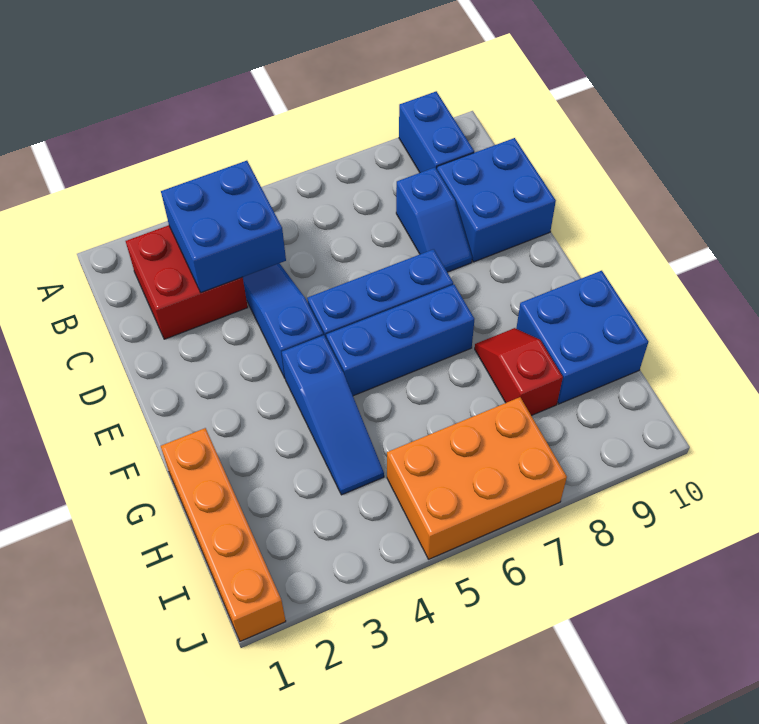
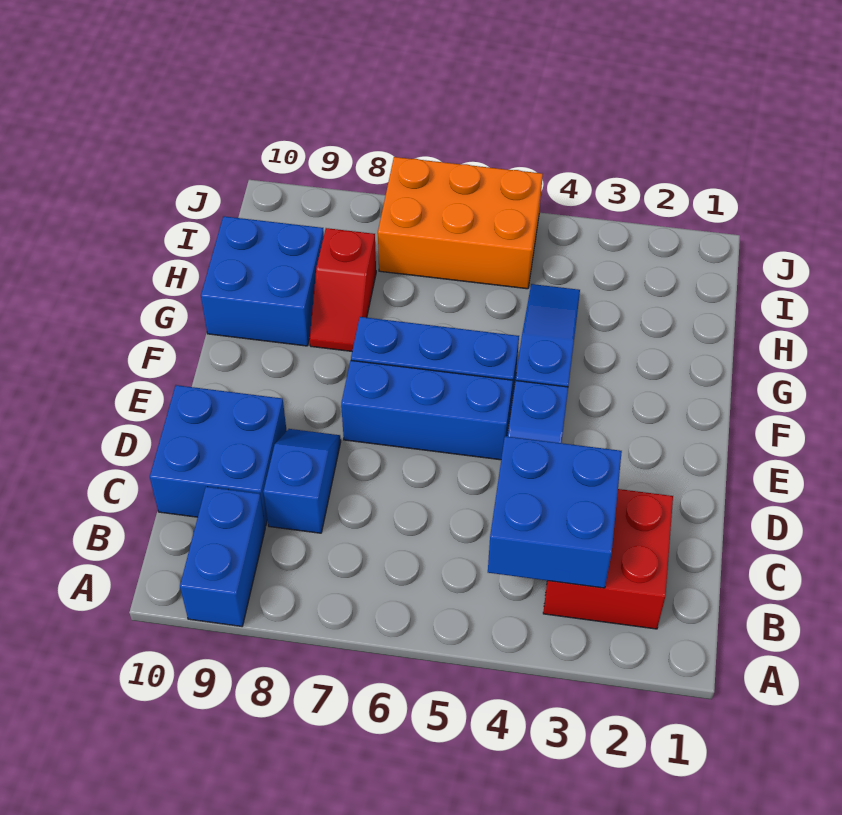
orange brick G1:J1 level 1 -> none

